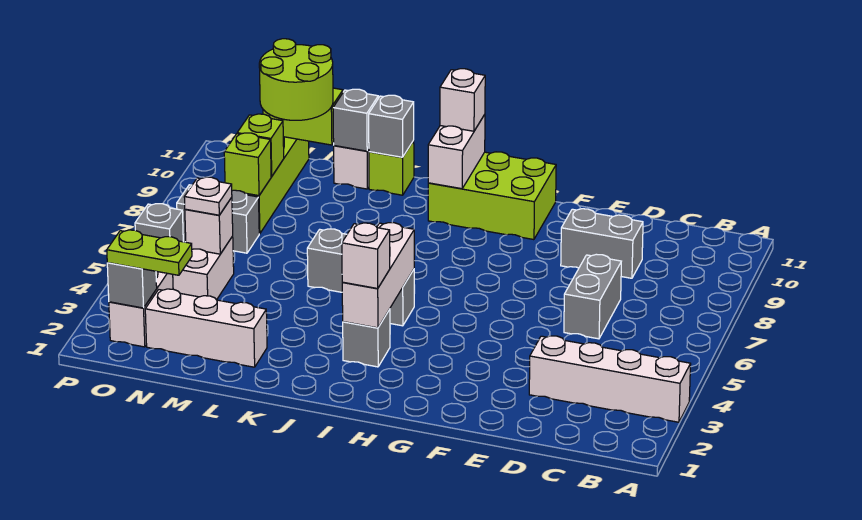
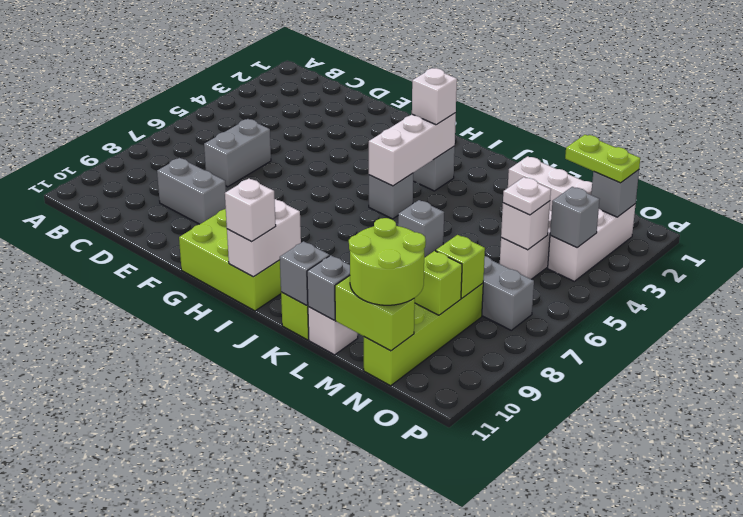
white brick A3:D3 level 1 -> none

